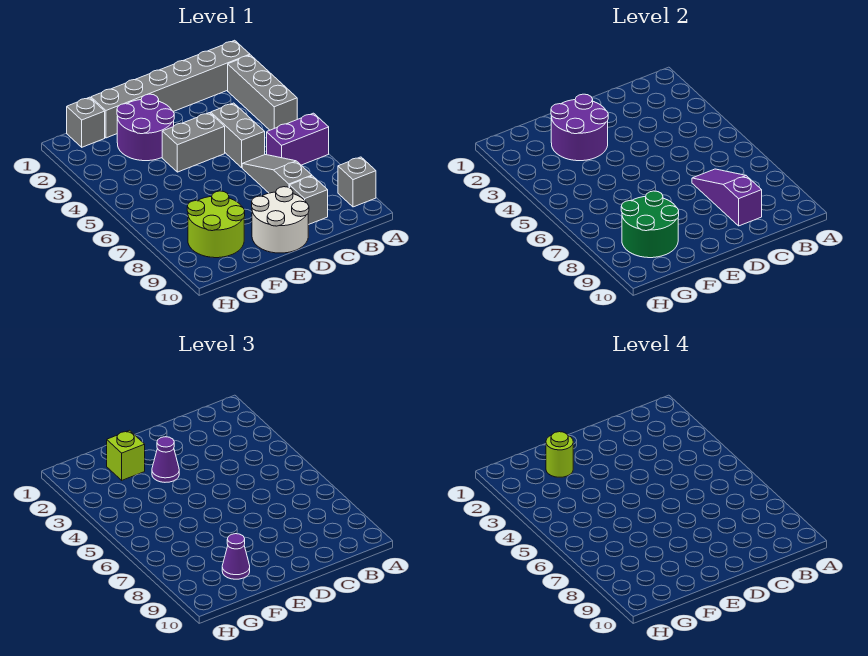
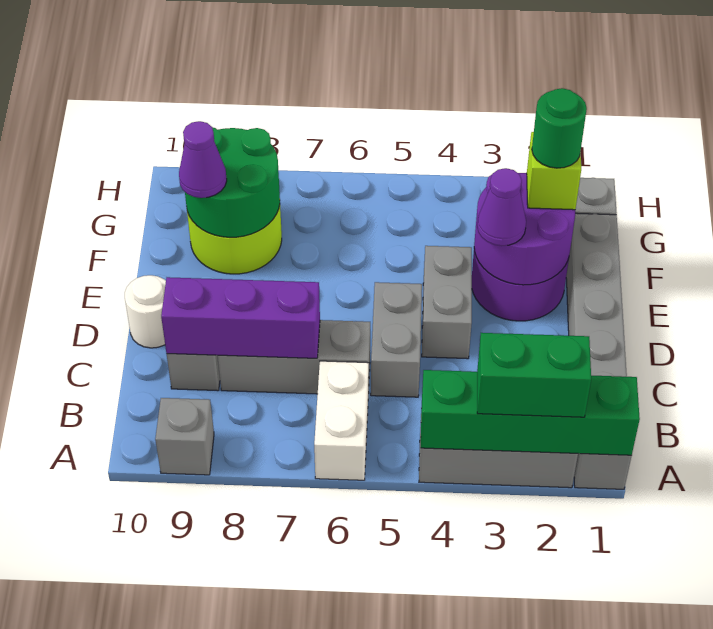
none -> green brick A1:A4 level 2
none -> green brick A2:A3 level 3
purple brick A6:B6 level 1 -> white brick A6:B6 level 1
grey brick C4:C5 level 1 -> grey brick C5:D5 level 1
grey slope C6:C8 level 1 top 8 -> grey brick C6:C8 level 1
purple slope C7:C9 level 2 top 9 -> purple brick C7:C9 level 2
white round brick D9:E10 level 1 -> white round brick D10 level 1
lime round brick F2 level 4 -> green round brick F2 level 4

